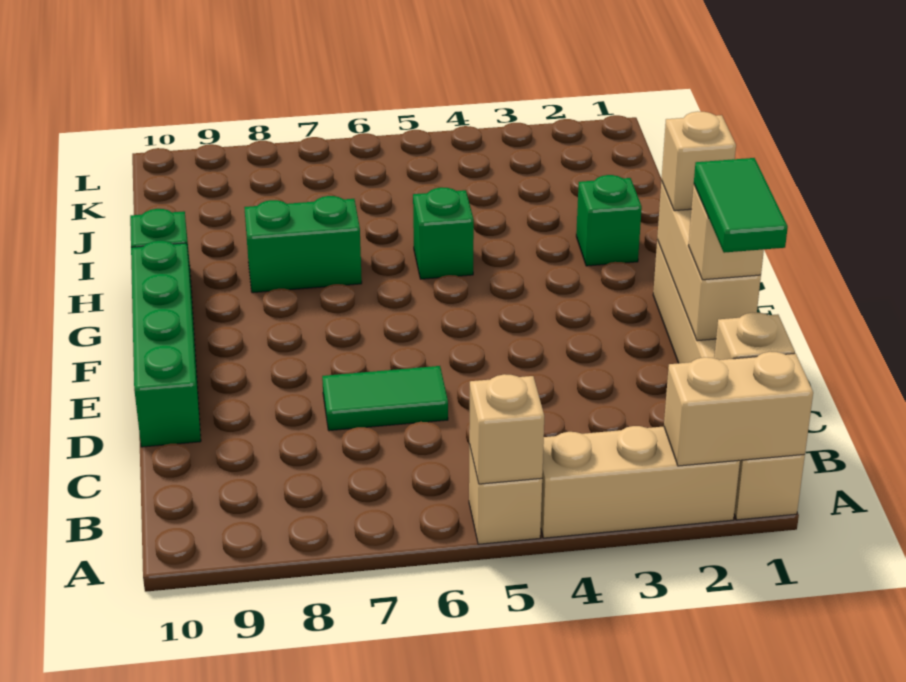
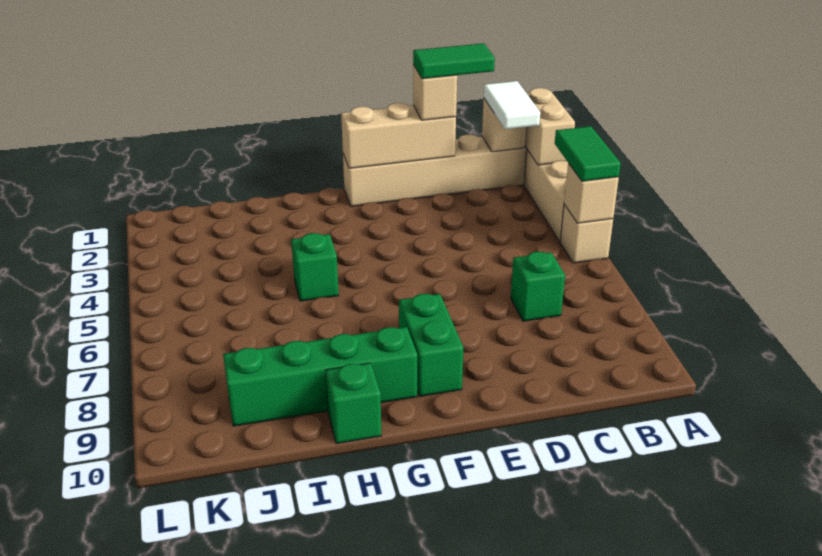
none -> white tile B1:B2 level 3
green tile D6:D7 level 1 -> green tile A4:A5 level 3
green brick D10:G10 level 1 -> green brick G9:J9 level 1
tan brick F1 level 3 -> none
green brick H2 level 1 -> green brick C7 level 1
green brick H7:H8 level 1 -> green brick F8:F9 level 1

